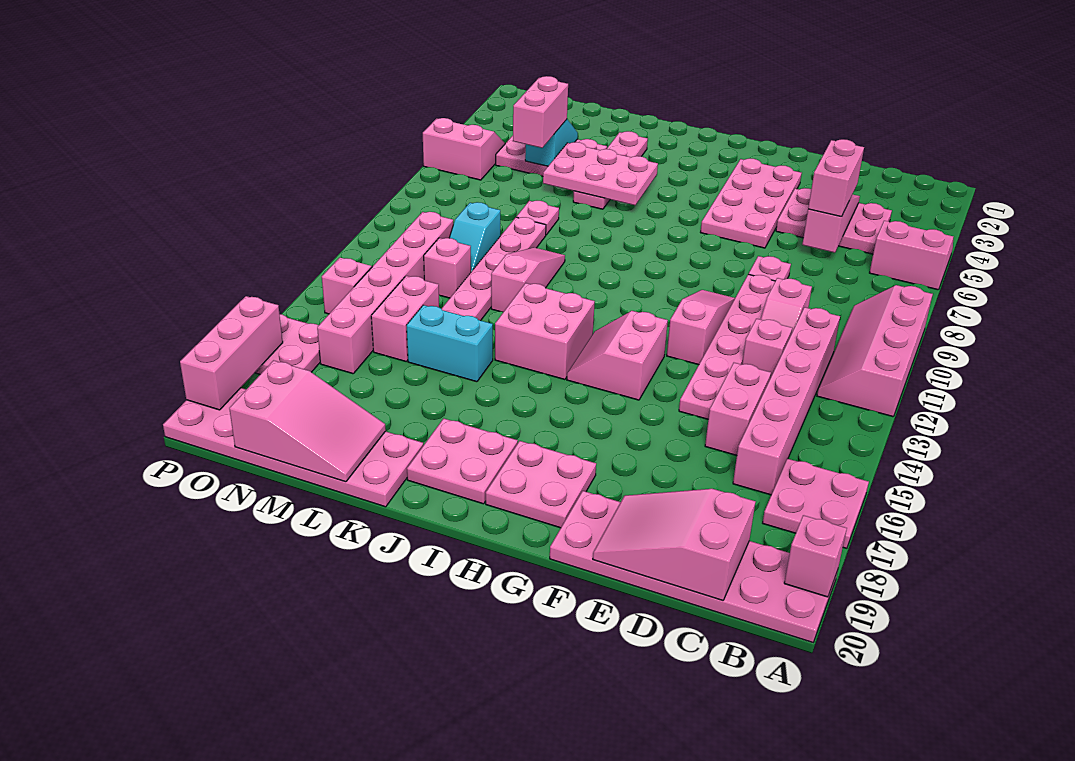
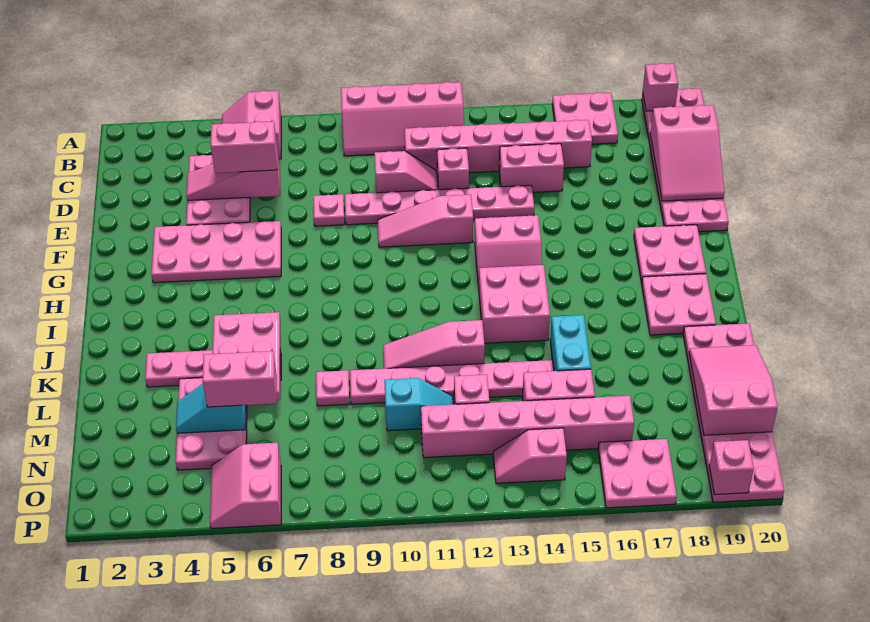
pink brick P17:P19 level 2 -> pink brick P19 level 2

